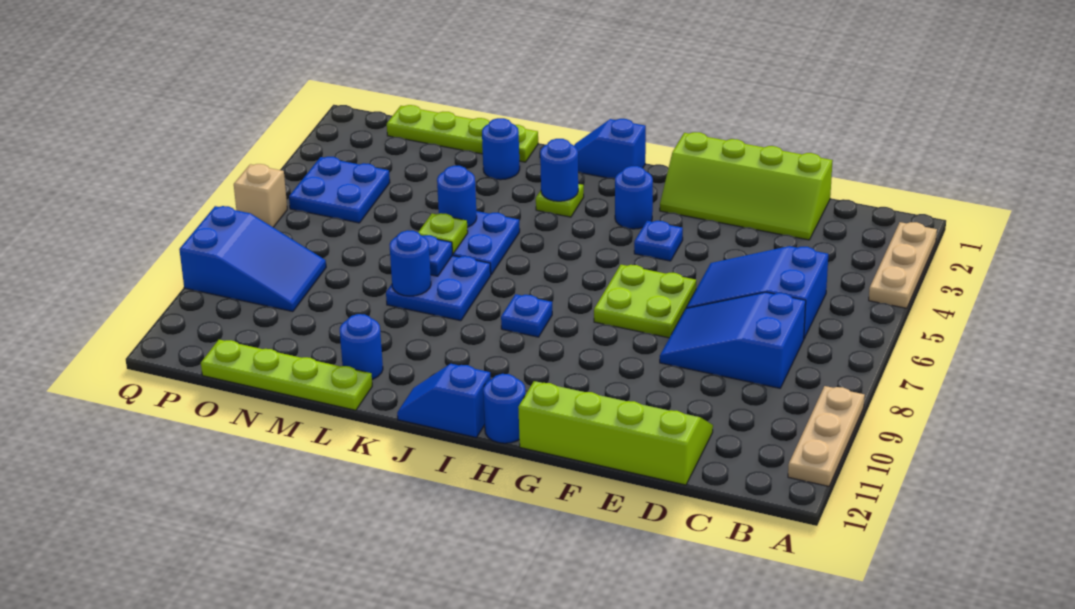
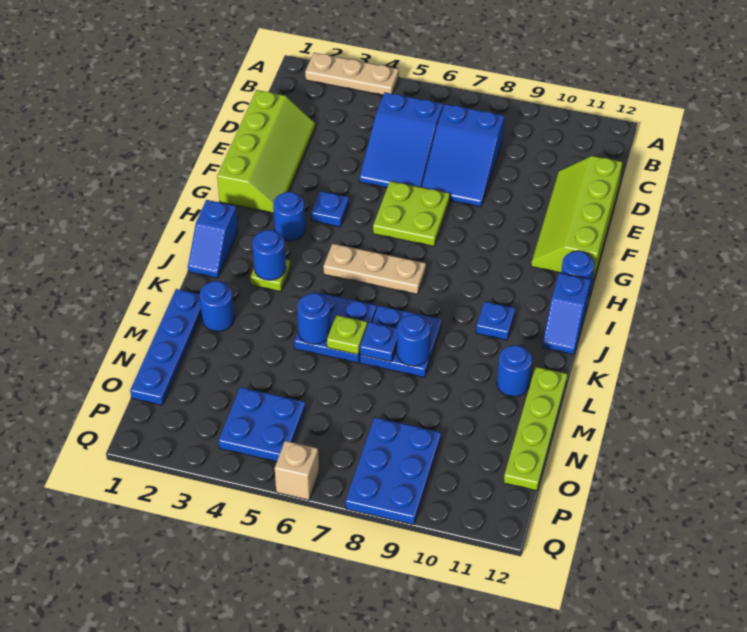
tan plate A9:A11 level 1 -> tan plate I5:I7 level 1
blue plate I8 level 1 -> blue plate J10 level 1
lime plate L1:O1 level 1 -> blue plate L1:O1 level 1
blue slope O8:Q9 level 1 top Q -> blue plate O8:Q9 level 1

